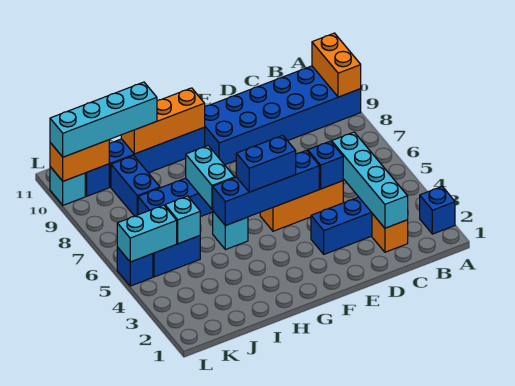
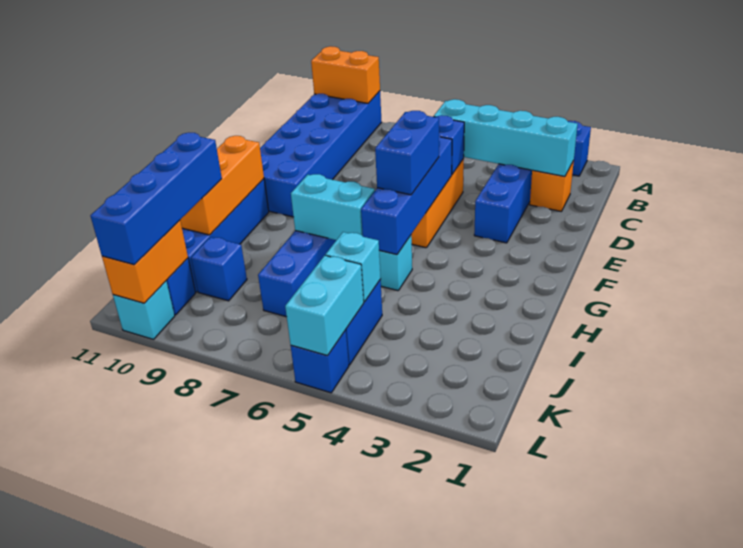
cyan brick I10:L10 level 3 -> blue brick I10:L10 level 3
blue brick J8:J9 level 1 -> blue brick J9 level 1

